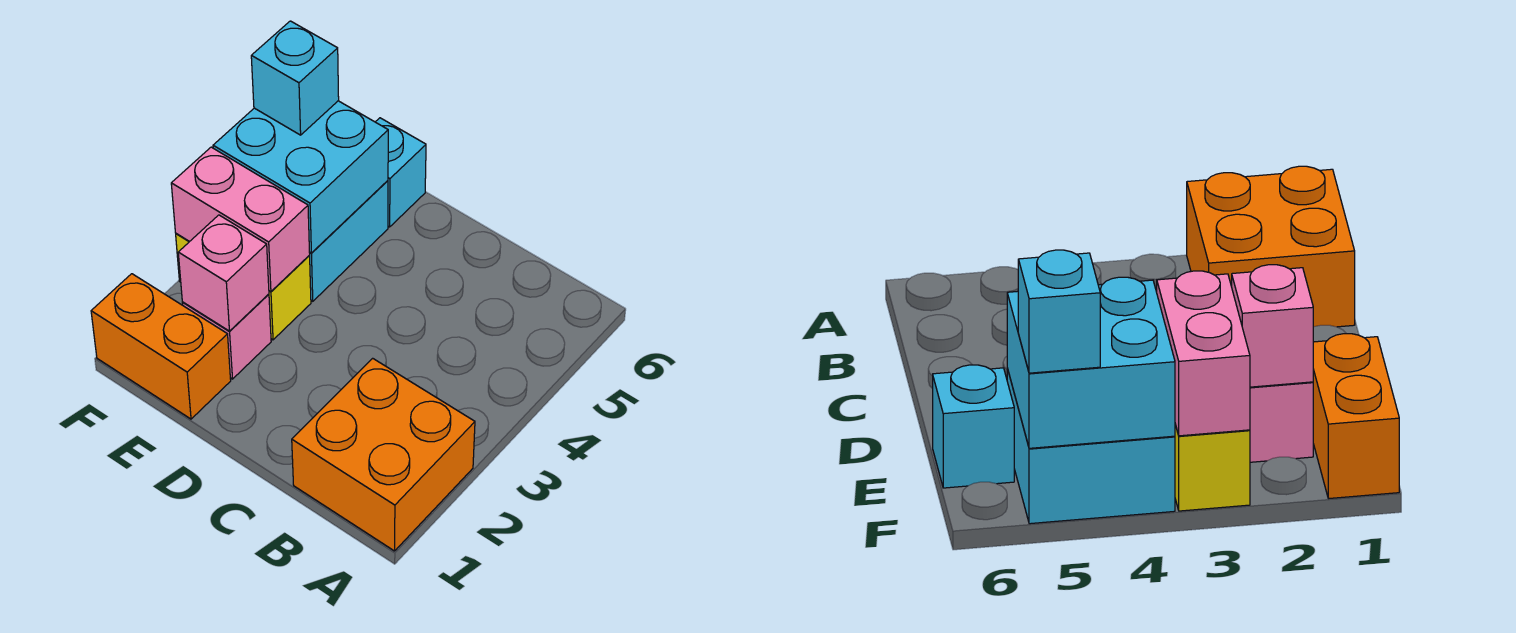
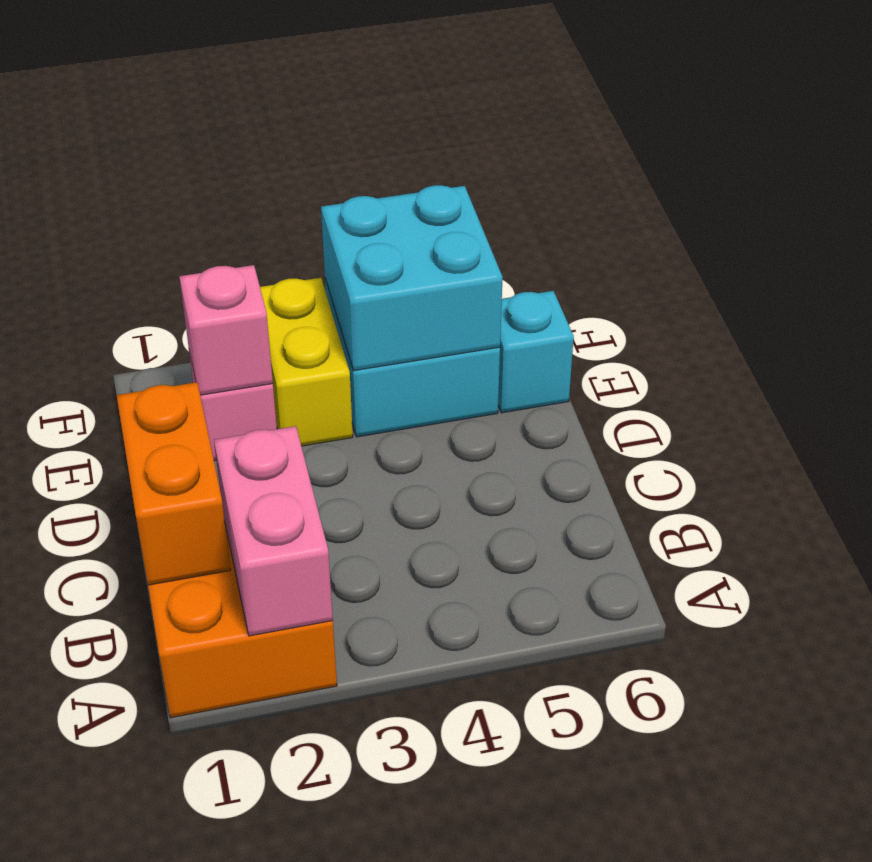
orange brick E1:F1 level 1 -> orange brick B1:C1 level 2
pink brick E3:F3 level 2 -> pink brick A2:B2 level 2
cyan brick F5 level 3 -> none

